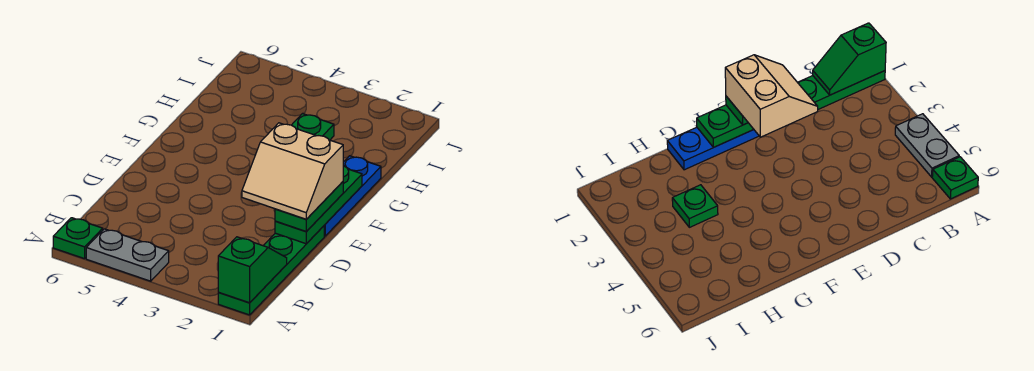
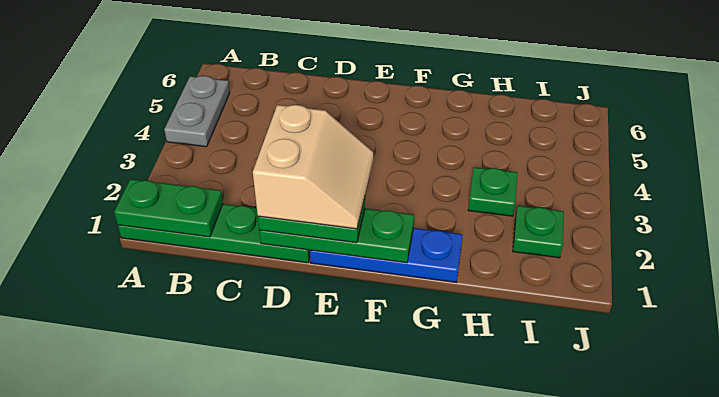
green slope A1:B1 level 2 top A -> green plate A1:B1 level 2
green plate A6 level 1 -> green plate I2 level 1
tan slope D1:E2 level 4 top E -> tan slope D1:E2 level 4 top D

